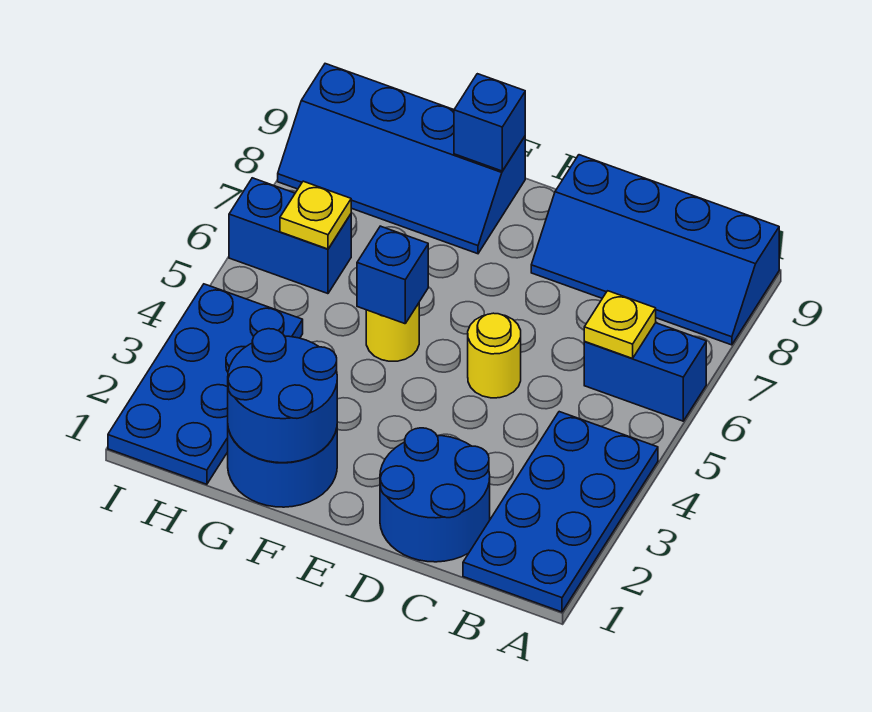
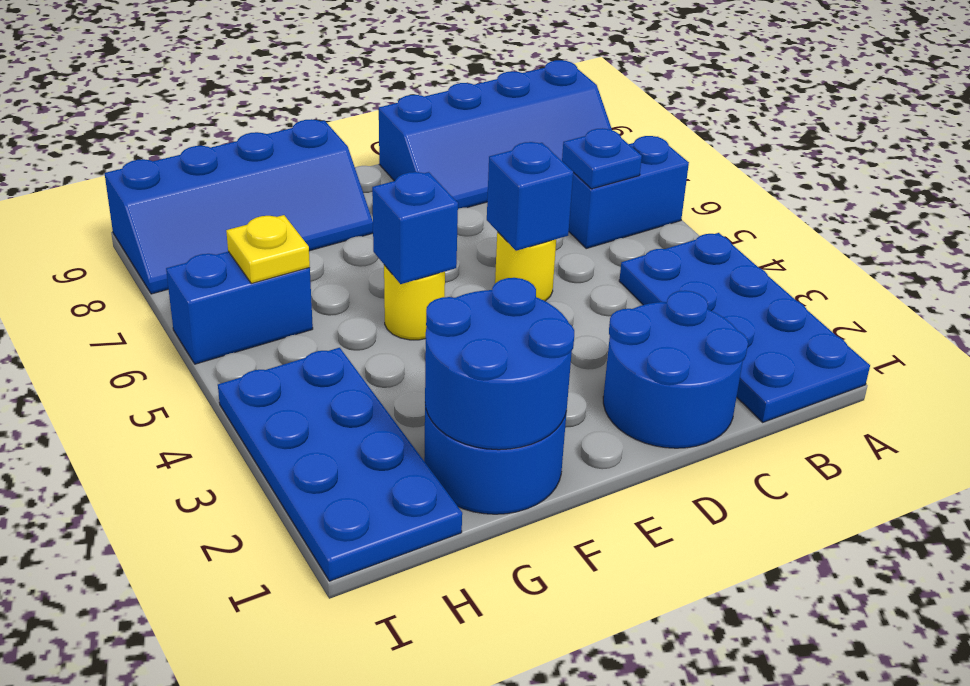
yellow plate B6 level 2 -> blue plate B6 level 2
blue brick F9 level 2 -> blue brick D5 level 2

